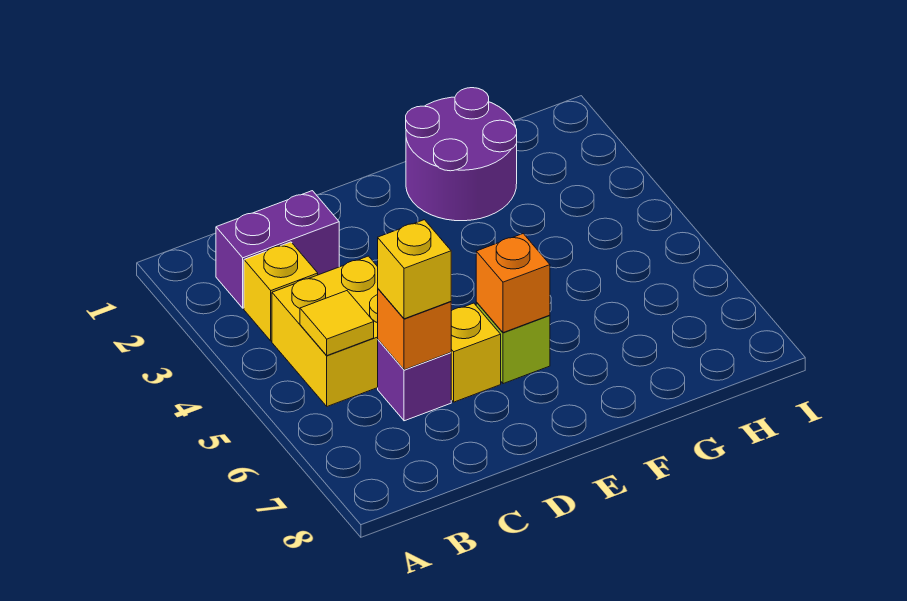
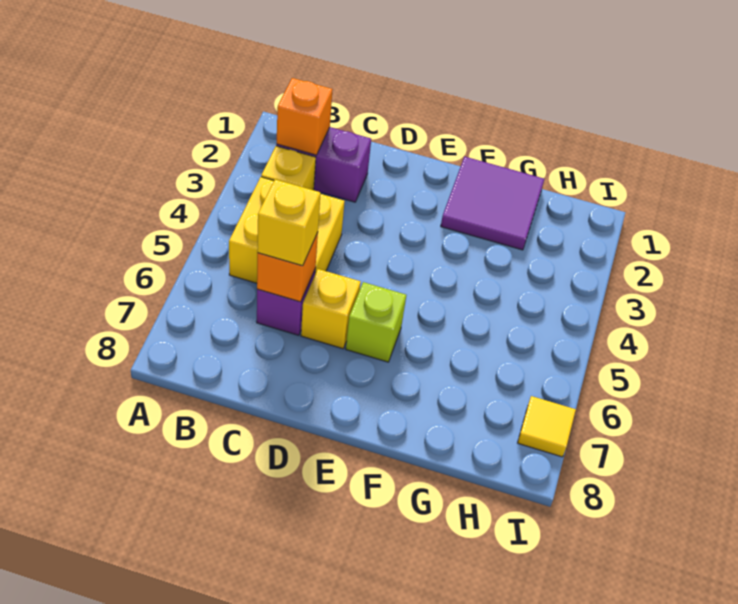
yellow tile B5 level 2 -> yellow tile I7 level 1
orange brick E6 level 2 -> orange brick B2 level 2
purple round brick F1:G2 level 1 -> purple tile F1:G2 level 1

